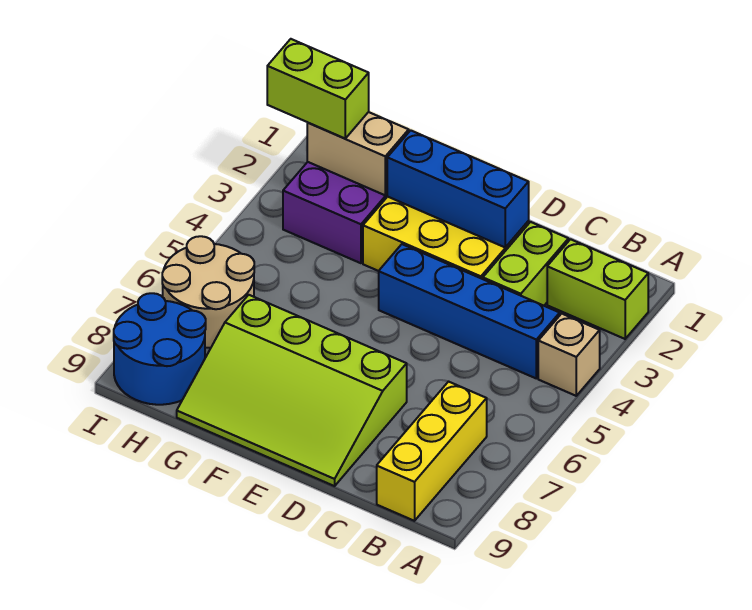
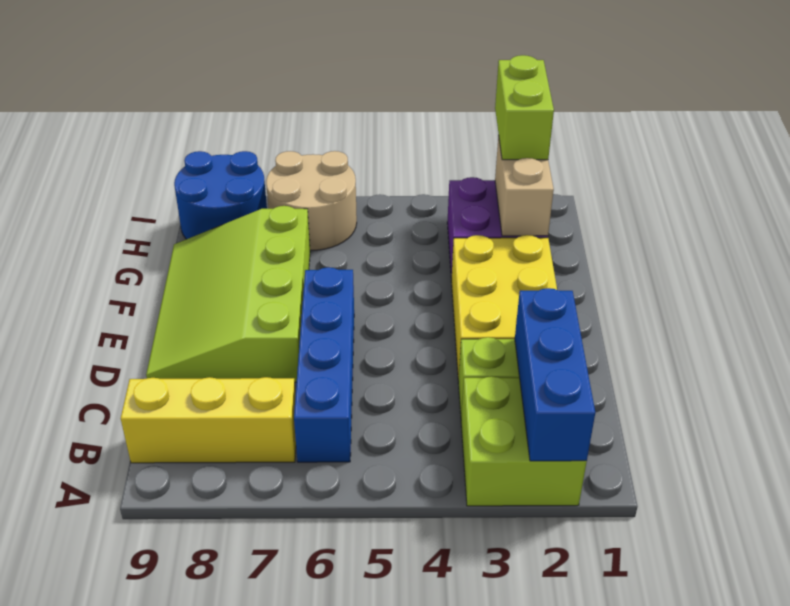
lime brick A2:B2 level 1 -> lime brick A2:B3 level 1
tan brick A4 level 1 -> none
blue brick B4:E4 level 1 -> blue brick B6:E6 level 1
blue brick D2:F2 level 2 -> blue brick A2:C2 level 2

